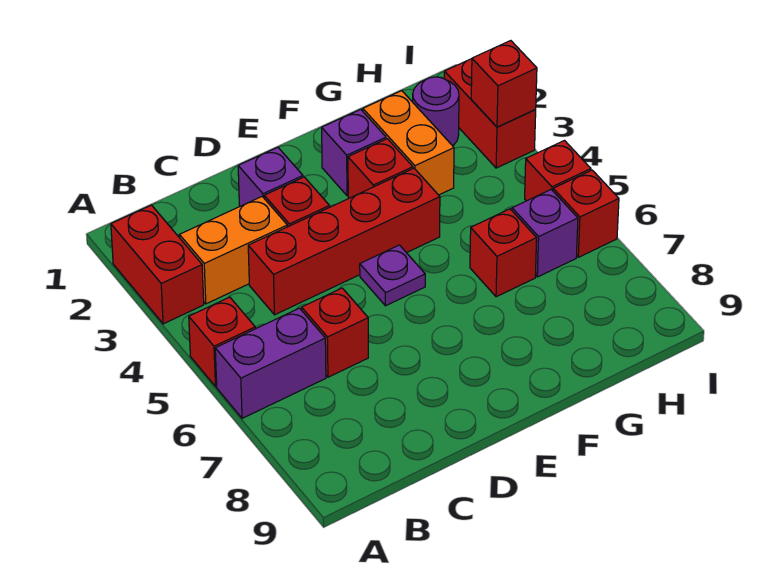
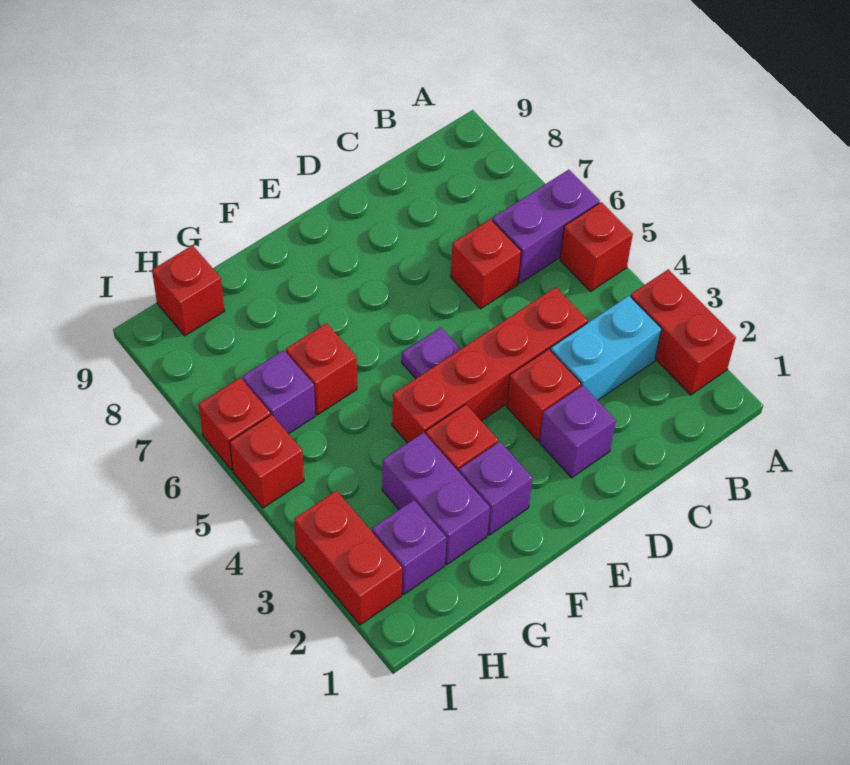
orange brick B3:C3 level 1 -> cyan brick B3:C3 level 1
orange brick G2:G3 level 1 -> purple brick G2:G3 level 1
purple round brick H2 level 1 -> purple brick H2 level 1
red brick I3 level 2 -> red brick H9 level 1

